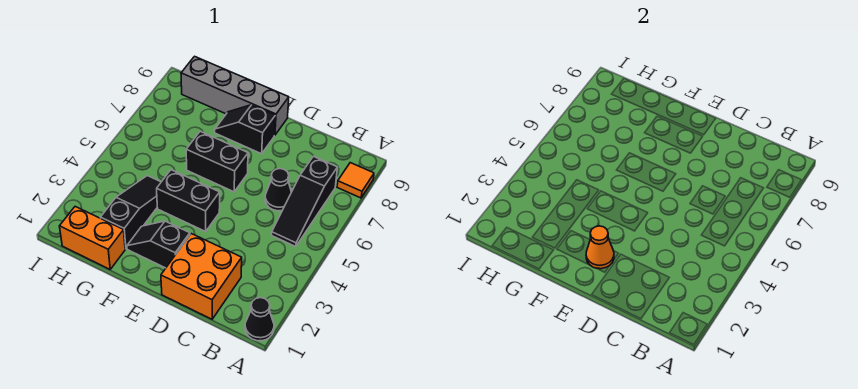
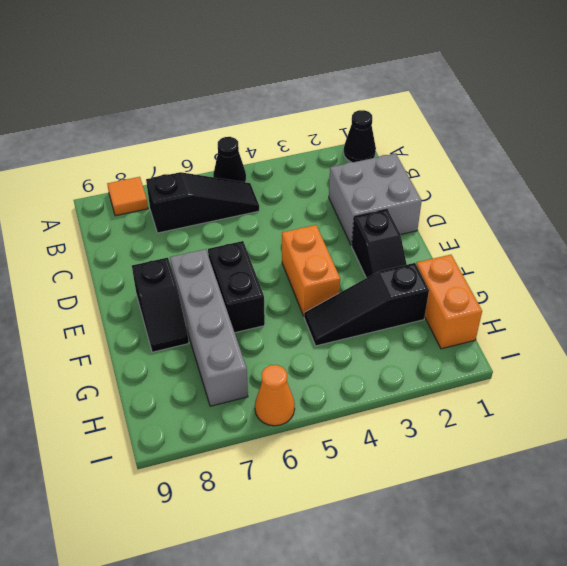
orange brick C1:D2 level 1 -> grey brick C1:D2 level 1
black cone C6 level 1 -> black cone A5 level 1
orange cone E2 level 2 -> orange cone I6 level 1
black brick E4:F4 level 1 -> orange brick E4:F4 level 1
grey brick E9:H9 level 1 -> grey brick E7:H7 level 1

